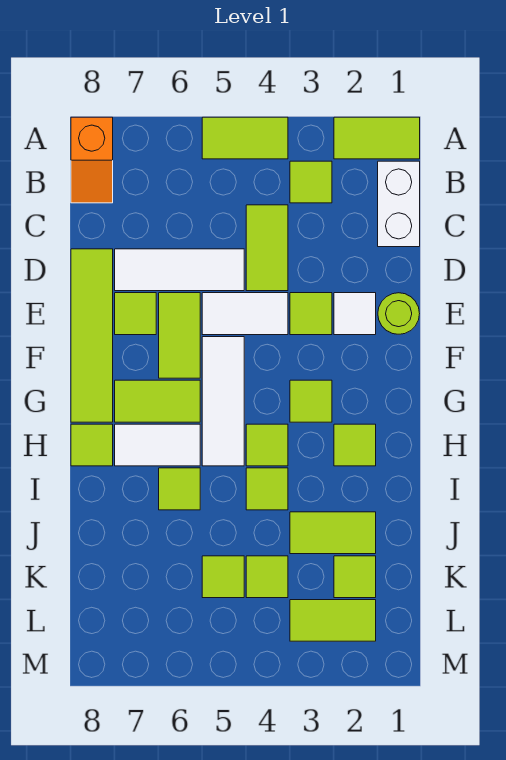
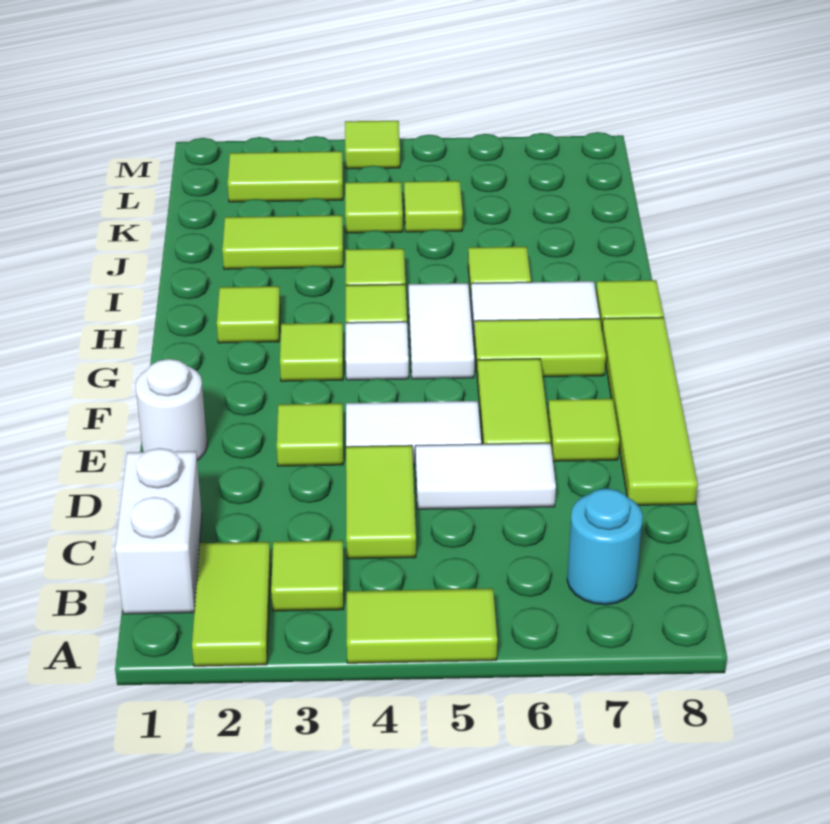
lime tile A1:A2 level 1 -> lime tile A2:B2 level 1
orange slope A8:B8 level 1 top A -> none
none -> cyan round brick B7 level 1
white tile D5:D7 level 1 -> white tile D5:D6 level 1
lime round brick E1 level 1 -> white round brick E1 level 1
white tile E2 level 1 -> white tile G4 level 1
white tile F5:H5 level 1 -> white tile G5:H5 level 1
lime tile K2 level 1 -> lime tile M4 level 1

